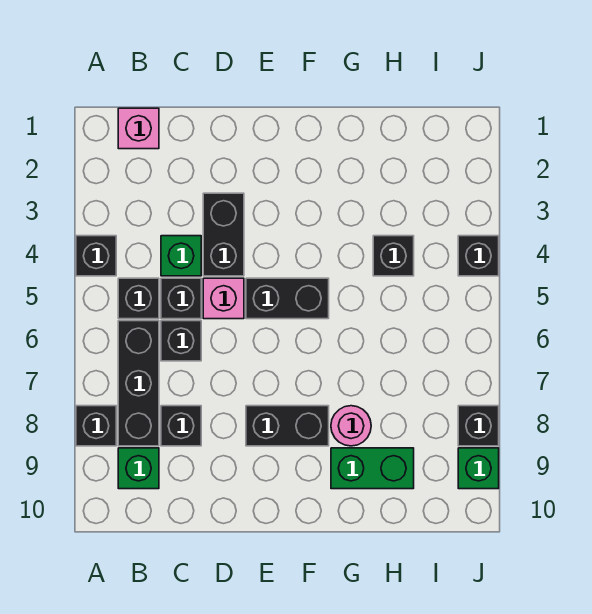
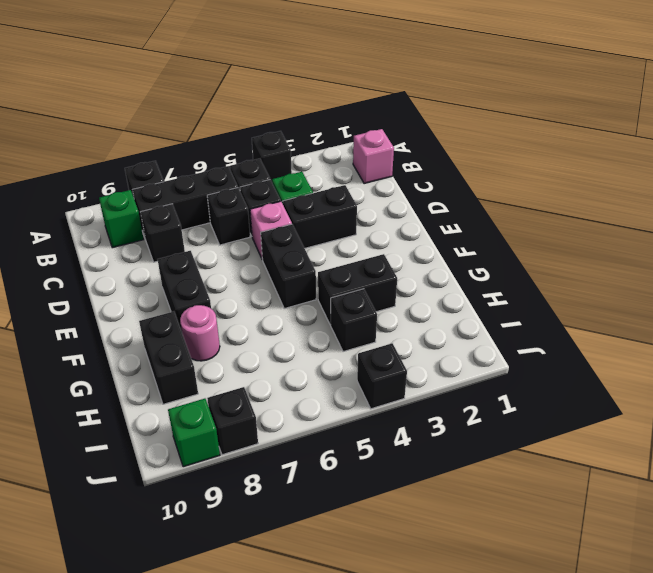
none -> black brick G3:G4 level 1
green brick G9:H9 level 1 -> black brick G9:H9 level 1

